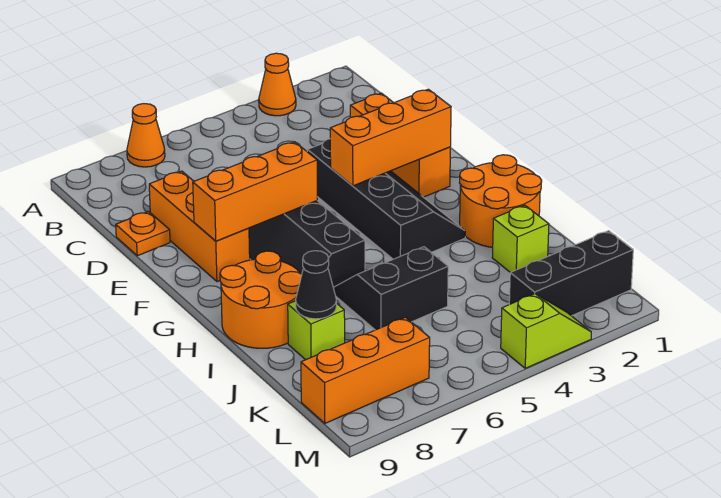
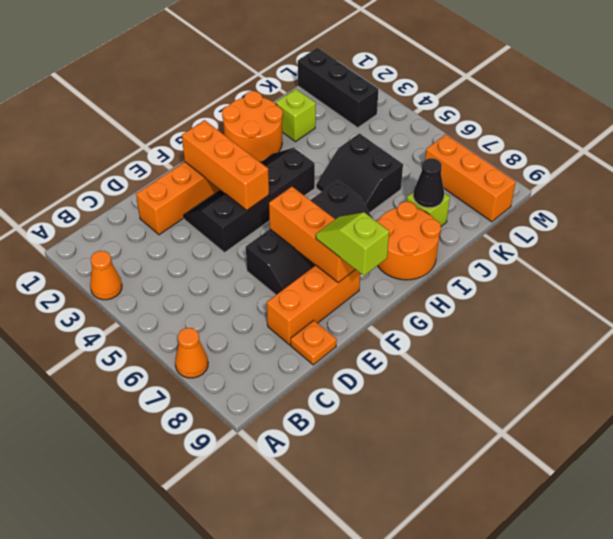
lime slope M3:M4 level 1 top 4 -> lime slope F8:F9 level 3 top 9

